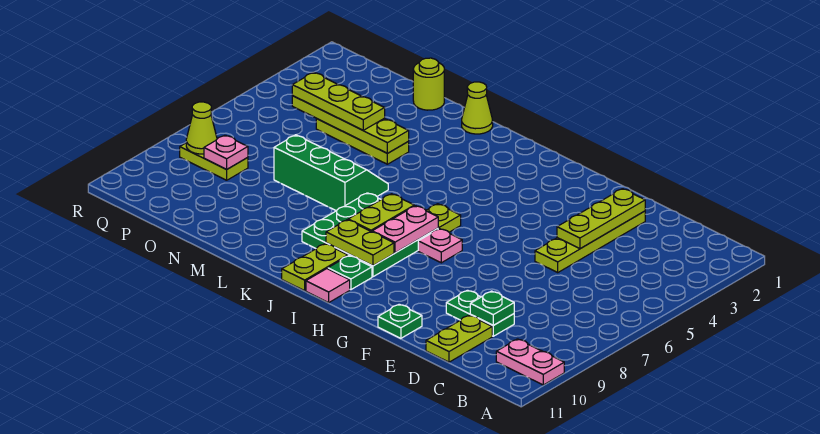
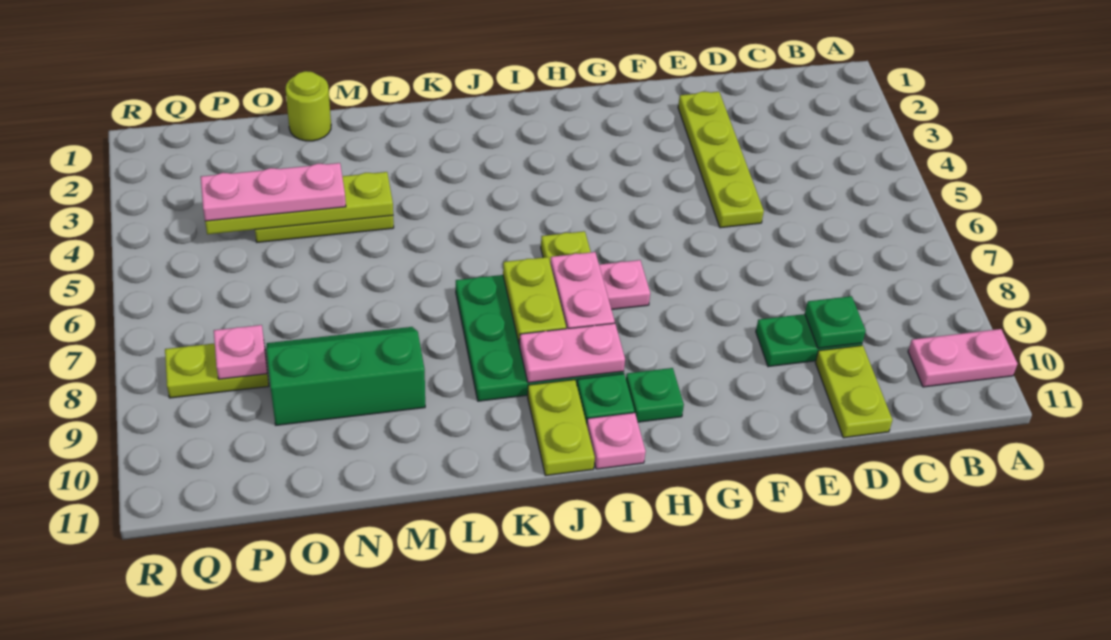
lime plate E2:E4 level 2 -> none
green plate F11 level 1 -> green plate H10 level 1
lime plate I9:J9 level 2 -> pink plate I9:J9 level 2
pink tile I11 level 1 -> pink plate I11 level 1
lime cone L1 level 1 -> none
green slope L6:N7 level 1 top 7 -> green slope M8:O9 level 1 top 9
lime plate N4:P4 level 3 -> pink plate N4:P4 level 3
lime cone Q8 level 2 -> none

